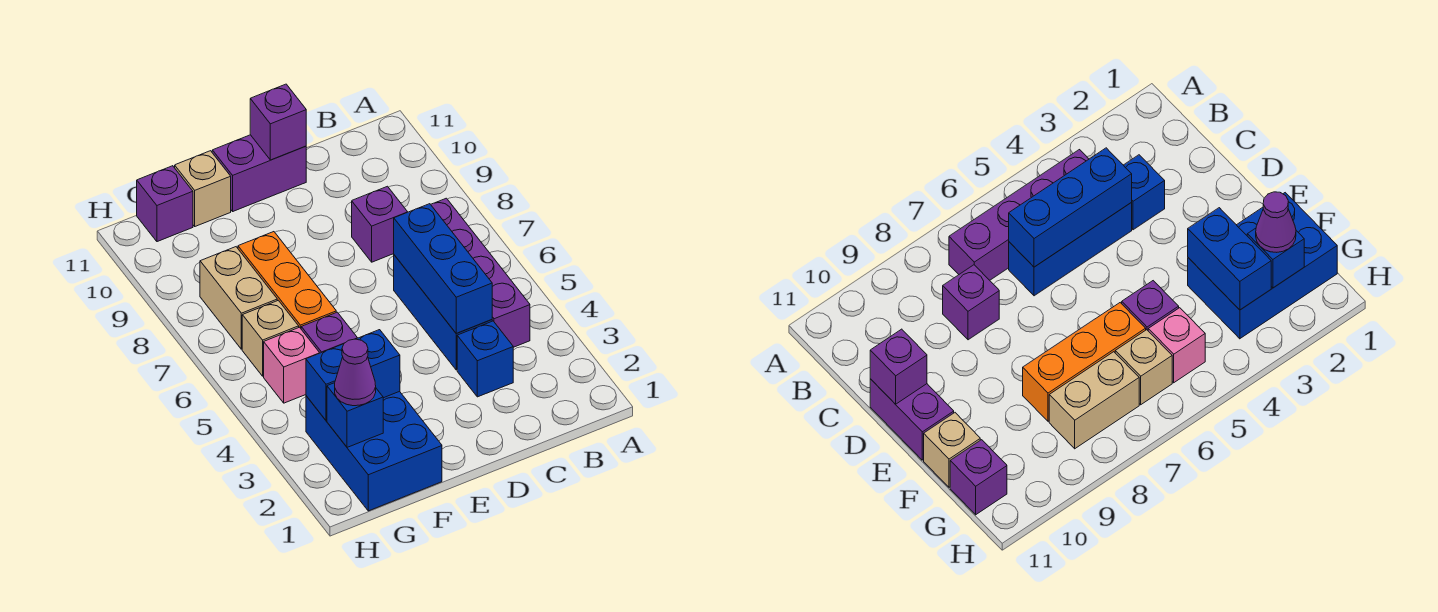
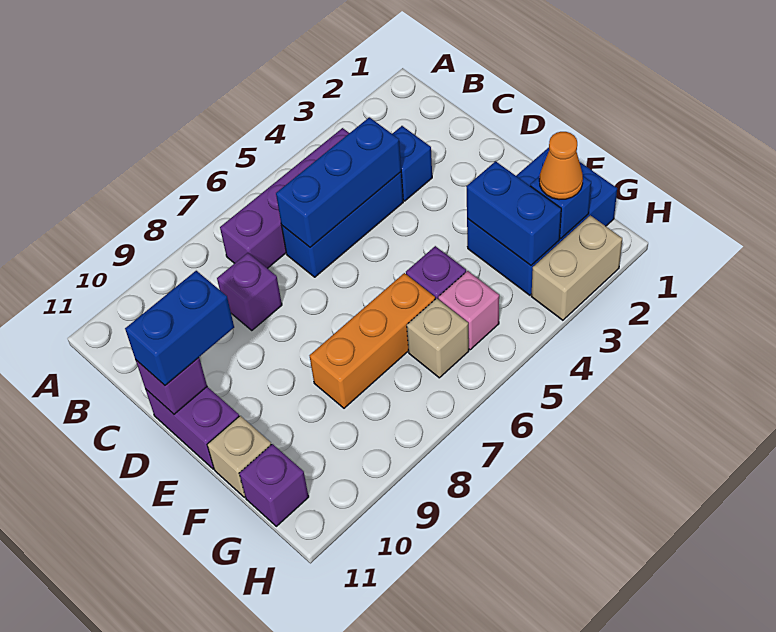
none -> blue brick D10:D11 level 3
purple cone G2 level 3 -> orange cone G2 level 3
tan brick G7:G8 level 1 -> tan brick H2:H3 level 1

